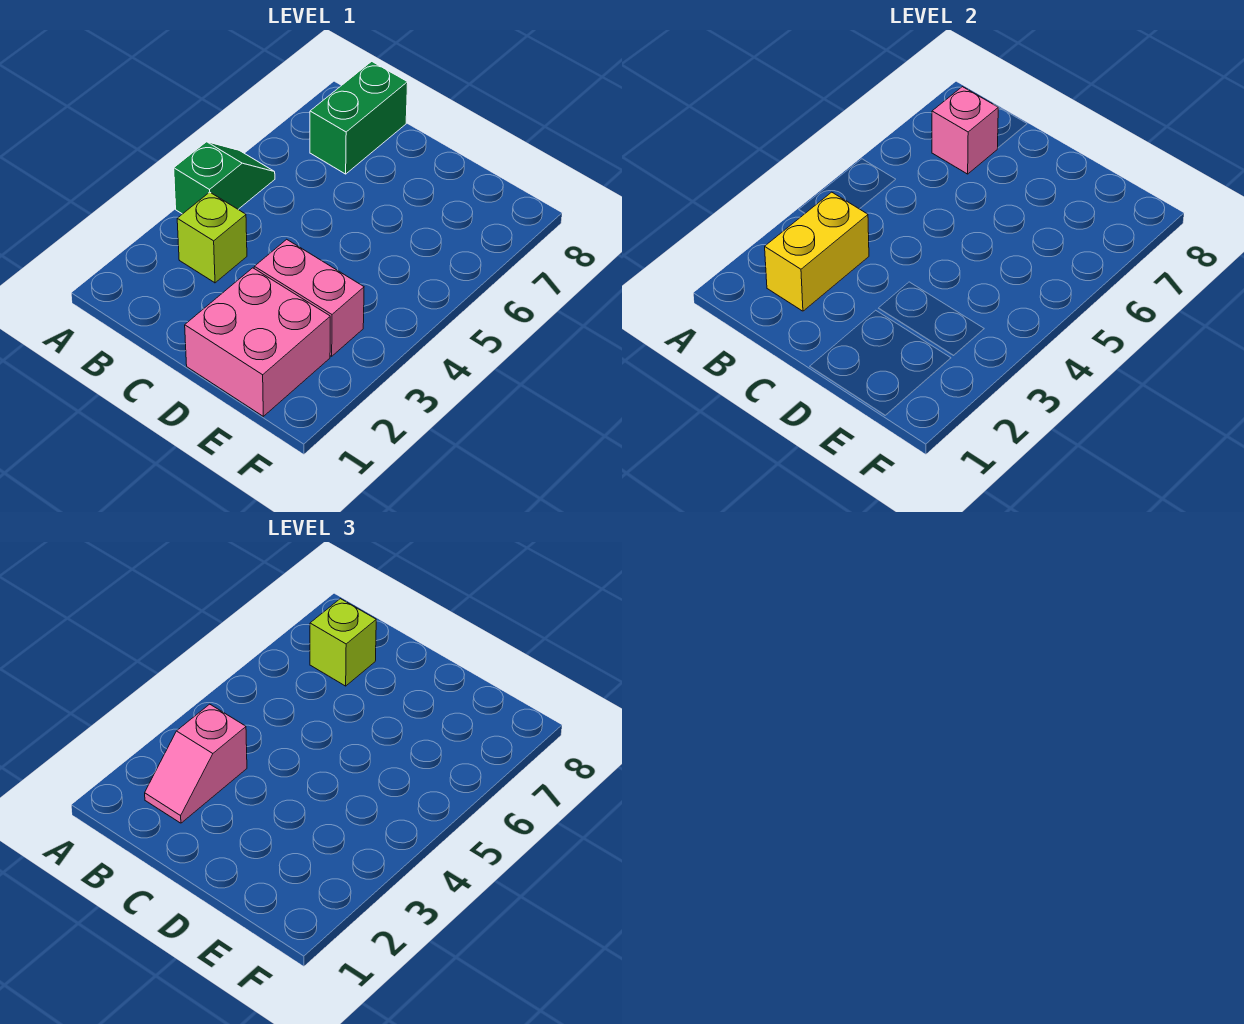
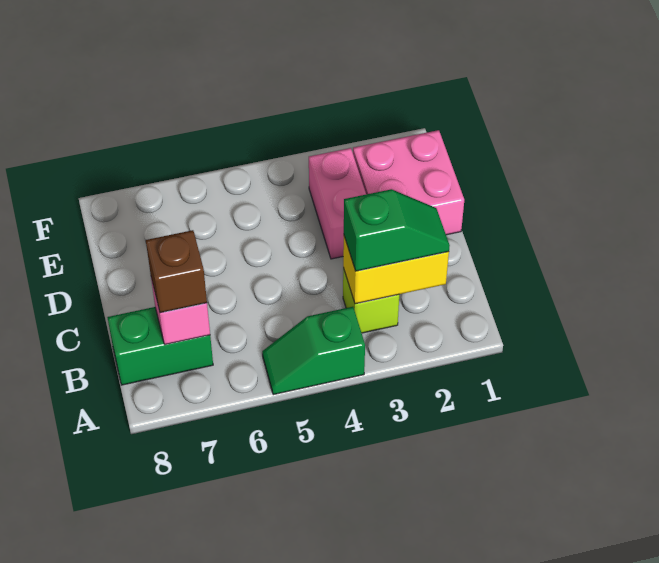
pink slope B2:B3 level 3 top 3 -> green slope B2:B3 level 3 top 3
lime brick B7 level 3 -> brown brick B7 level 3

